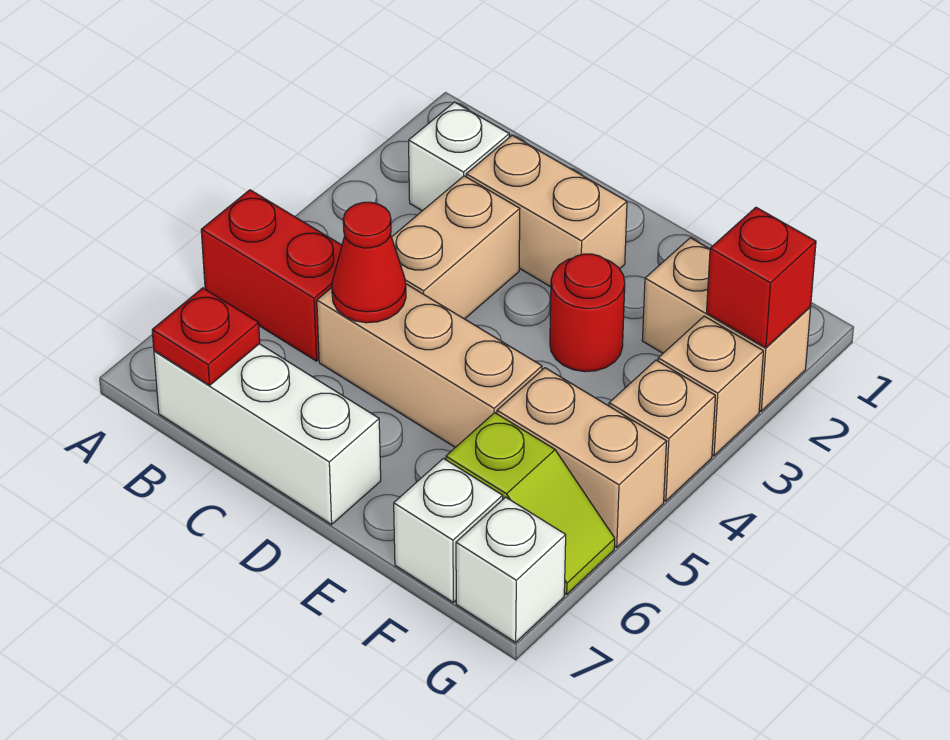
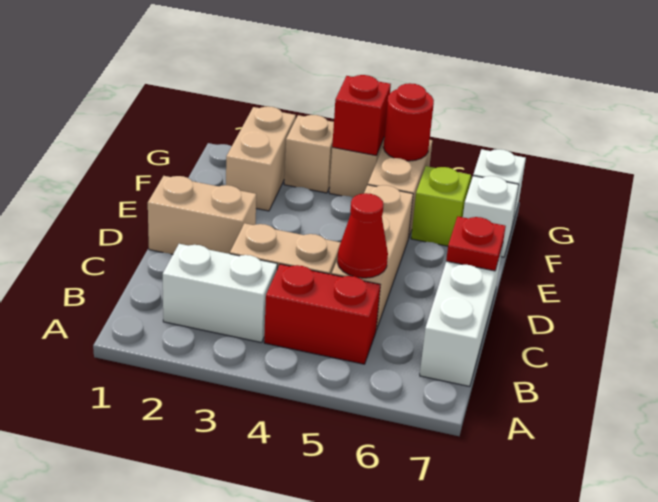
red brick A5:B5 level 1 -> red brick B4:B5 level 1
white brick B2 level 1 -> white brick B2:B3 level 1
red plate B7 level 2 -> red plate D7 level 2
tan brick C2:D2 level 1 -> tan brick D1:D2 level 1
red round brick E3 level 1 -> red round brick G5 level 2
red brick G2 level 2 -> red brick G4 level 2

